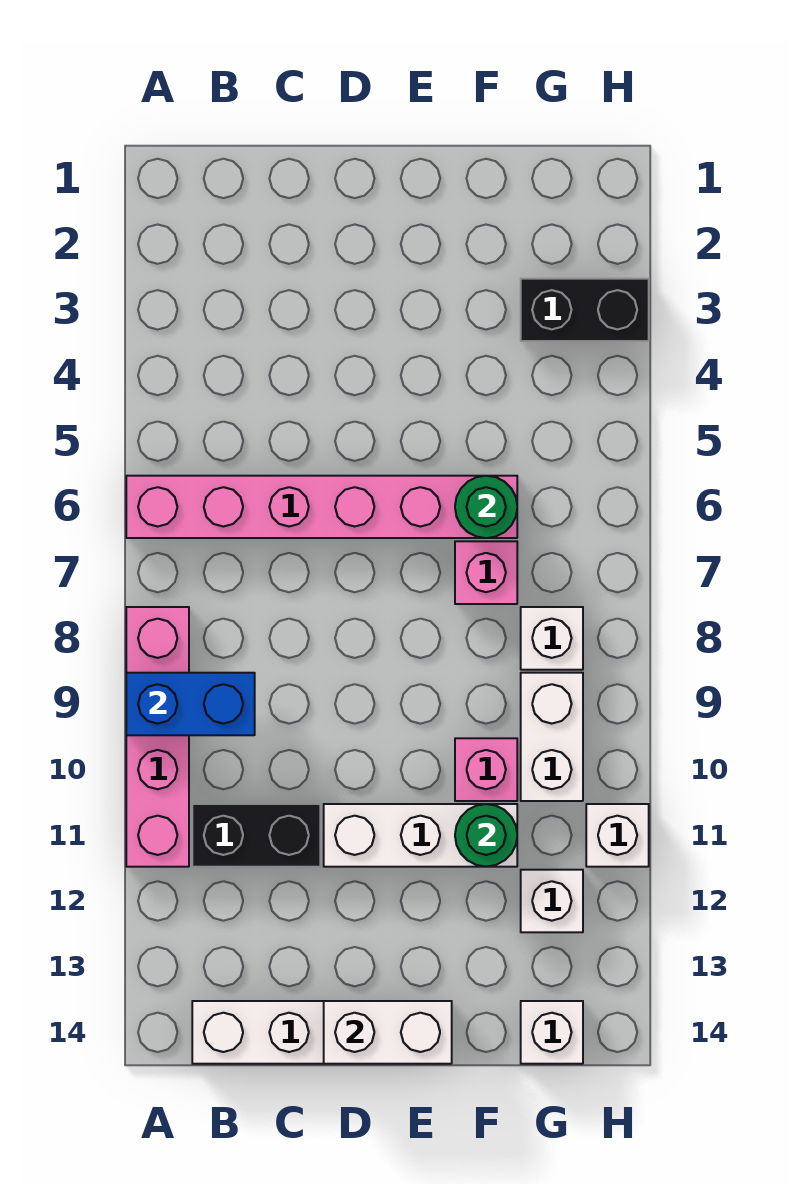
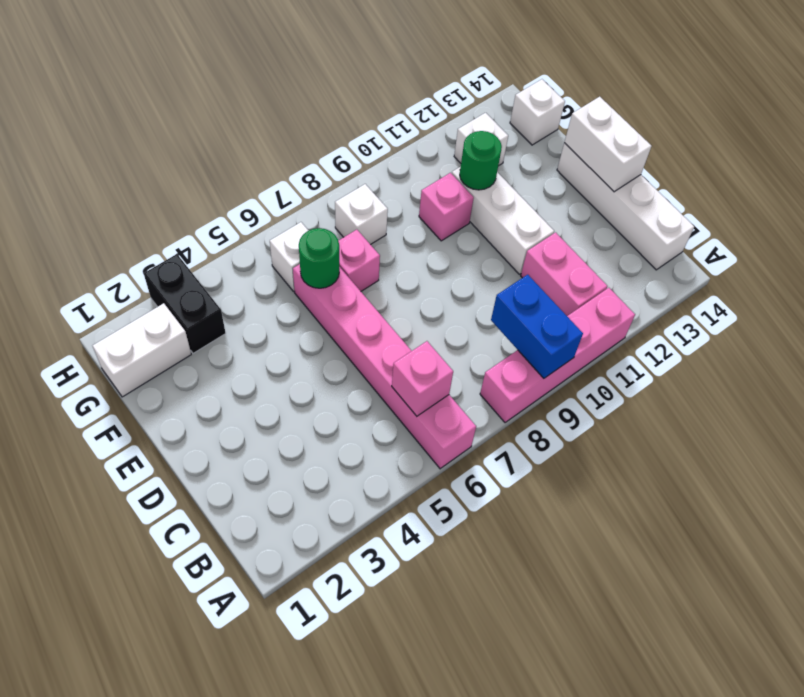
none -> pink brick B6 level 2
black brick B11:C11 level 1 -> pink brick B11:C11 level 1
white brick G9:G10 level 1 -> white brick G1:G2 level 1
white brick H11 level 1 -> white brick G6 level 1

